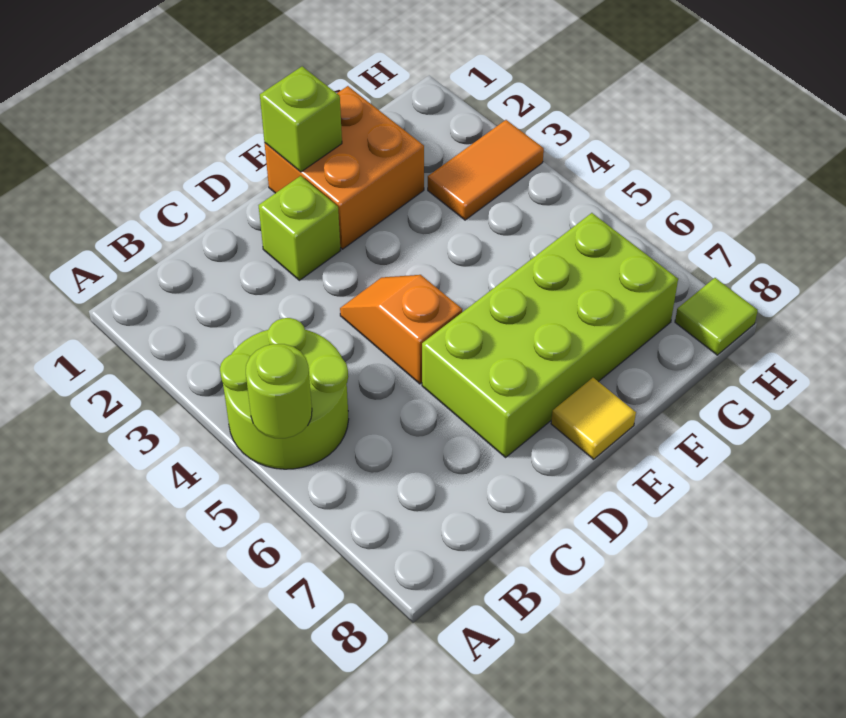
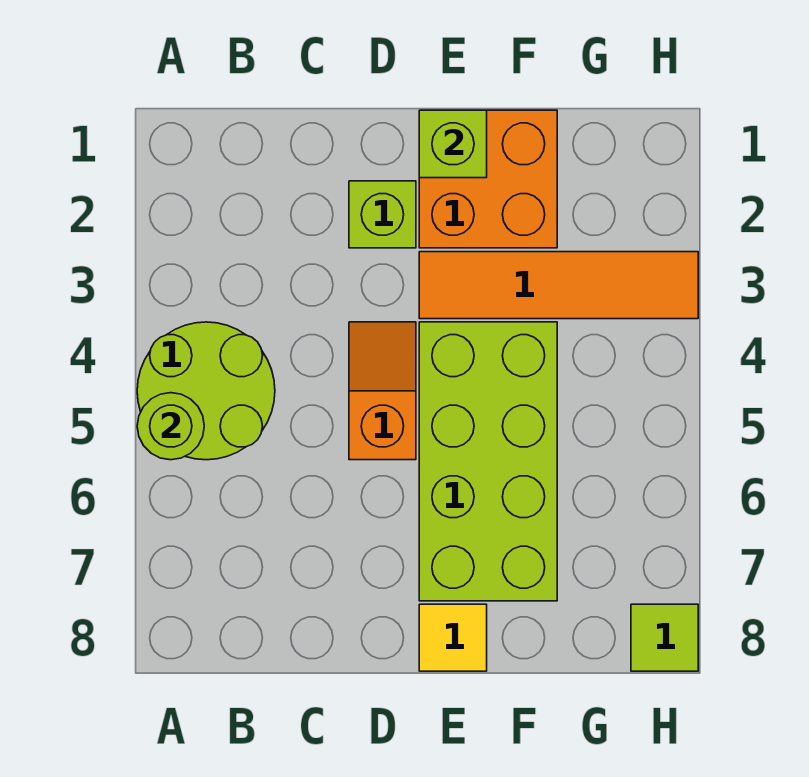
lime brick D6:G7 level 1 -> lime brick E4:F7 level 1
orange tile G3:H3 level 1 -> orange tile E3:H3 level 1

